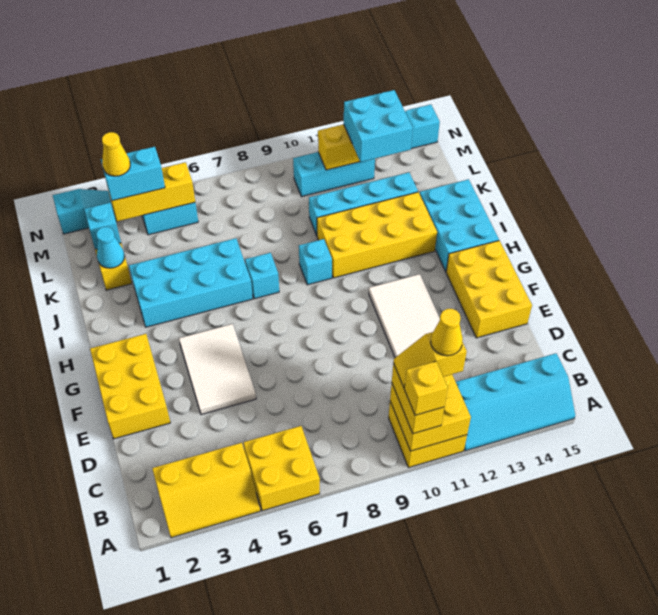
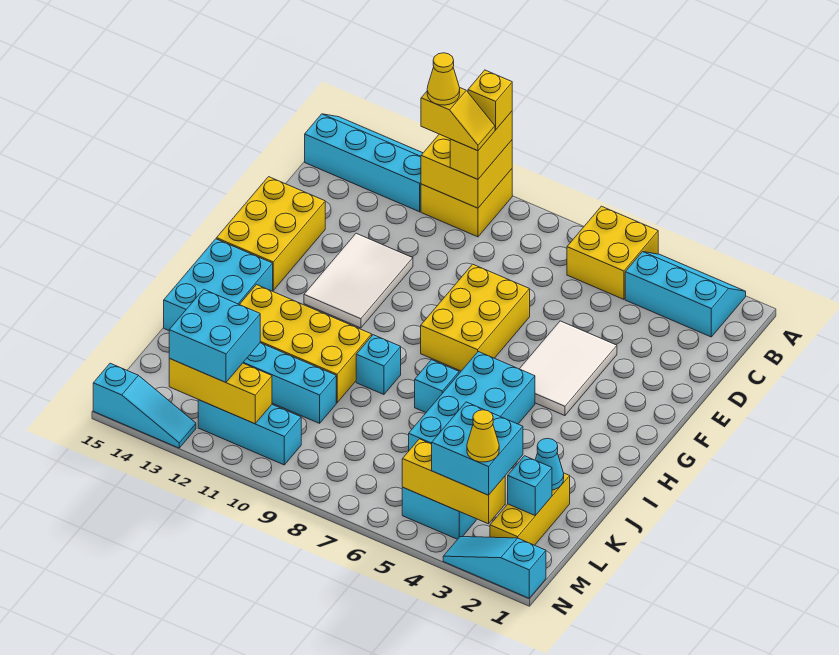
yellow slope A2:B4 level 1 top B -> cyan slope A2:B4 level 1 top B
yellow brick E1:G2 level 1 -> yellow brick E7:G8 level 1
cyan brick I3:J6 level 1 -> cyan brick H5:K6 level 1
cyan brick M3:M4 level 3 -> cyan brick L3:M4 level 3

